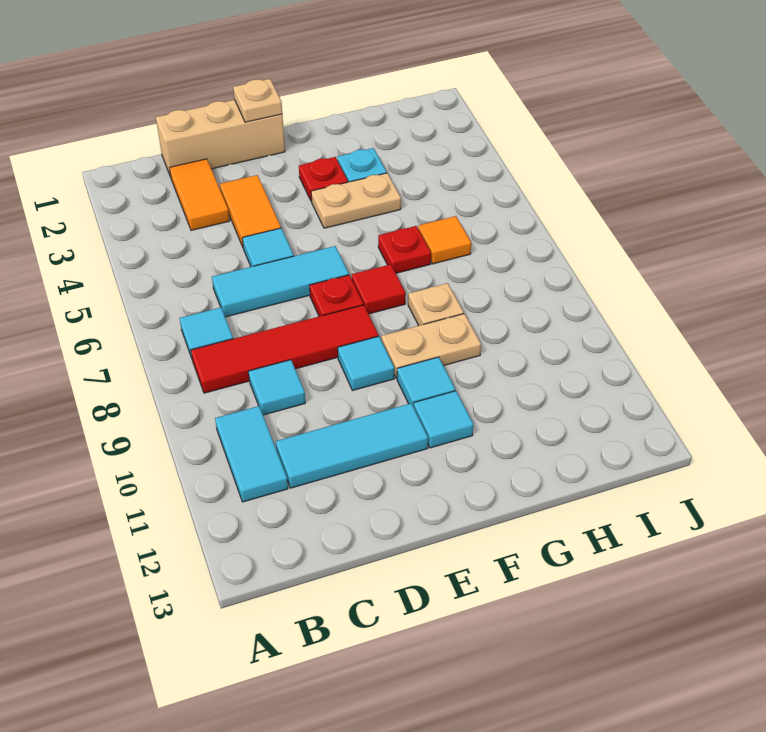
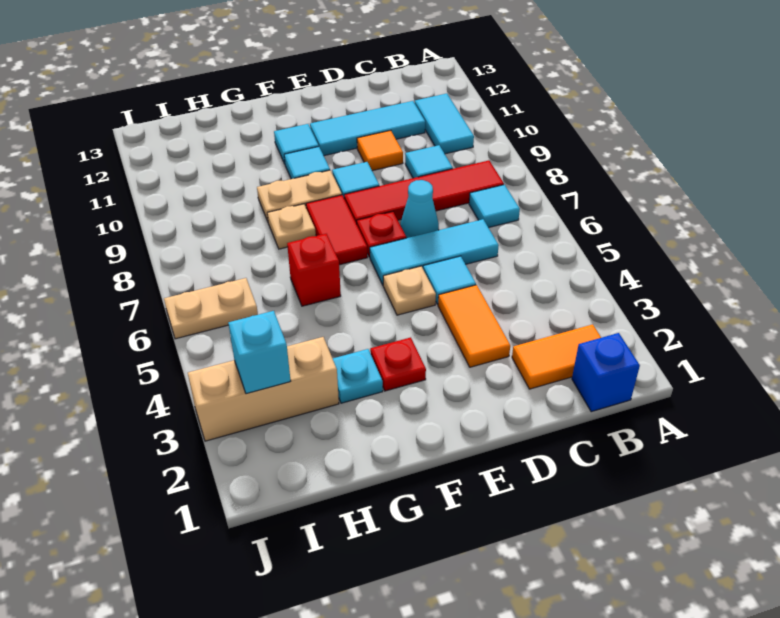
none -> blue brick B1 level 1
tan brick C1:E1 level 1 -> tan brick H3:J3 level 1
orange tile C2:C3 level 1 -> orange tile B2:C2 level 1
none -> cyan cone D7 level 1
tan plate E1 level 2 -> tan plate E5 level 1
tan plate F4:G4 level 1 -> tan plate I6:J6 level 1
red tile F7 level 1 -> red tile F7:F8 level 1
red plate G6 level 1 -> red brick G6 level 1
orange tile H6 level 1 -> orange tile D10 level 1
none -> cyan brick I3 level 2

